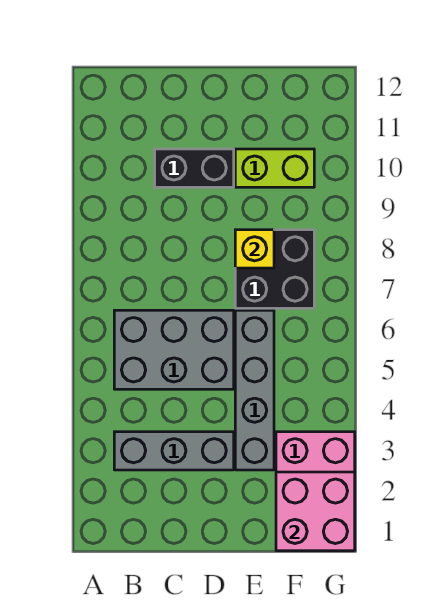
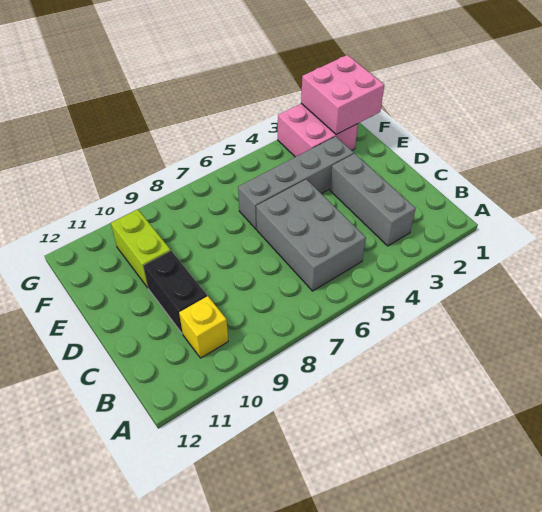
black brick E7:F8 level 1 -> none
yellow brick E8 level 2 -> yellow brick B10 level 1

